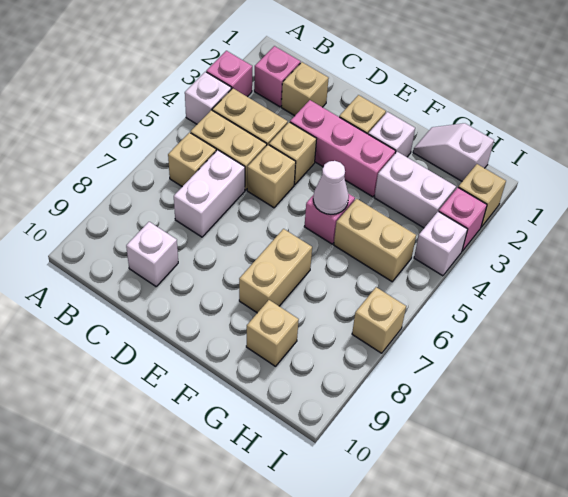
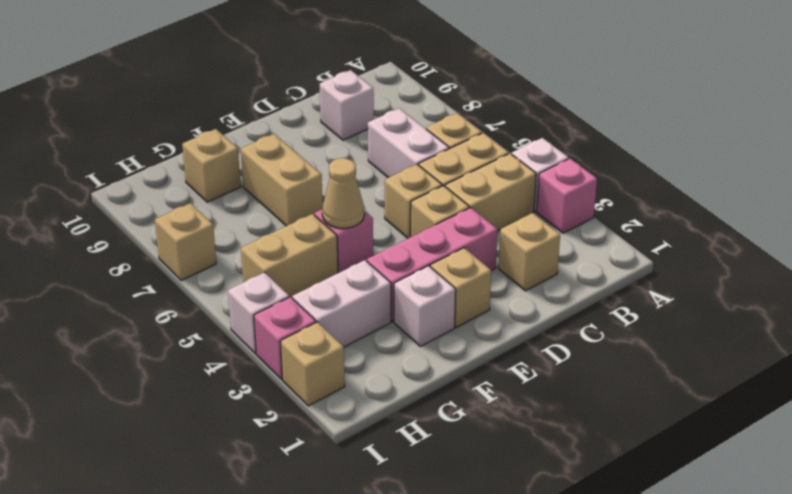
pink brick B2 level 1 -> none
white cone F5 level 2 -> tan cone F5 level 2
white slope G1:H1 level 1 top H -> none

